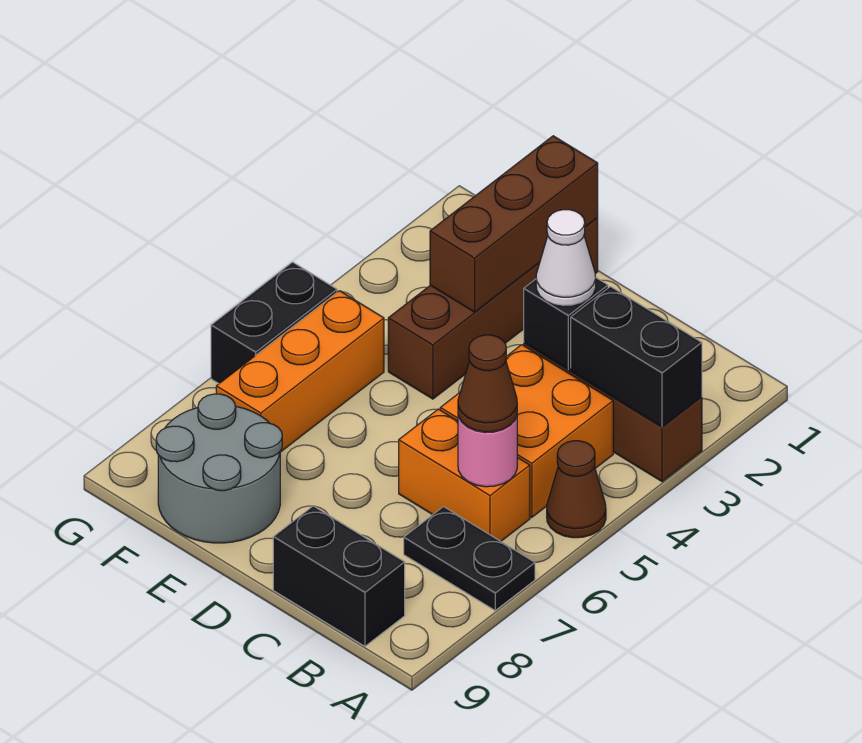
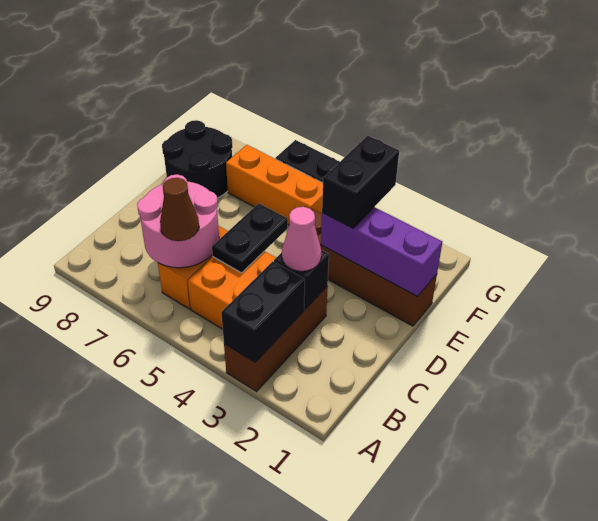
brown cone A5 level 1 -> none
black plate A7:B7 level 1 -> black plate C5:D5 level 2
pink round brick B6 level 2 -> pink round brick B6:C7 level 2
black brick B9:C9 level 1 -> black brick E3:F3 level 3
white cone C3 level 3 -> pink cone C3 level 3
brown brick E1:E3 level 2 -> purple brick E1:E3 level 2
grey round brick E8:F9 level 1 -> black round brick E8:F9 level 1

